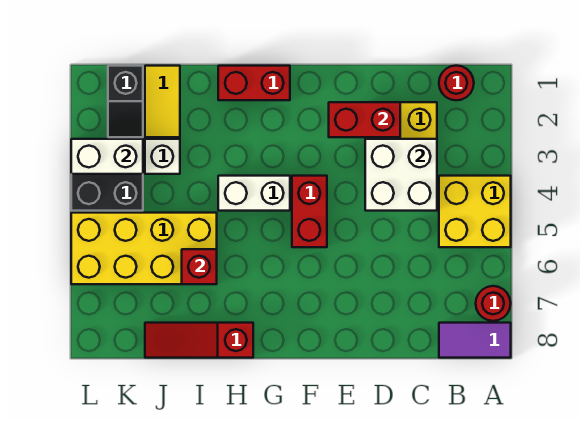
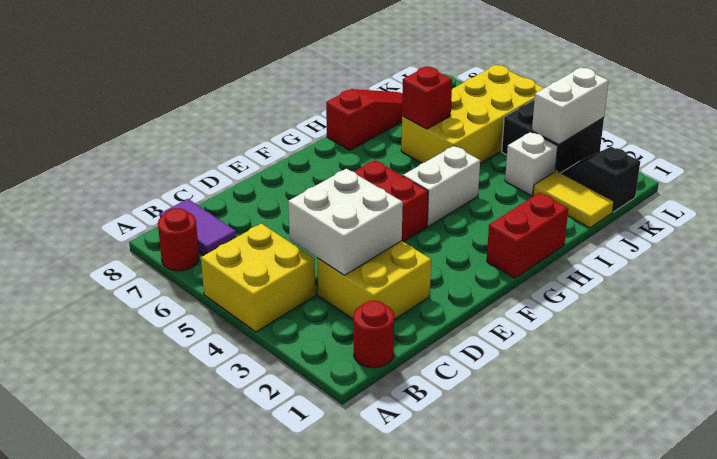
purple tile A8:B8 level 1 -> purple tile B7:B8 level 1
red brick D2:E2 level 2 -> none

